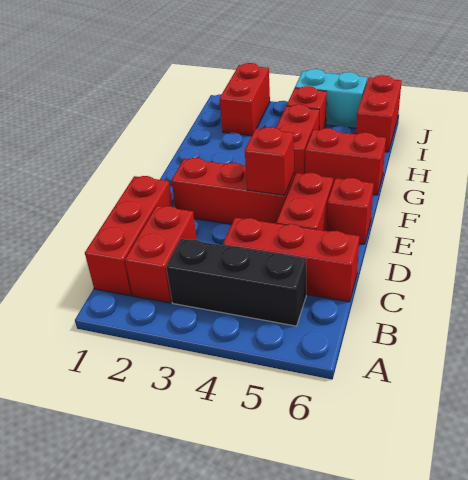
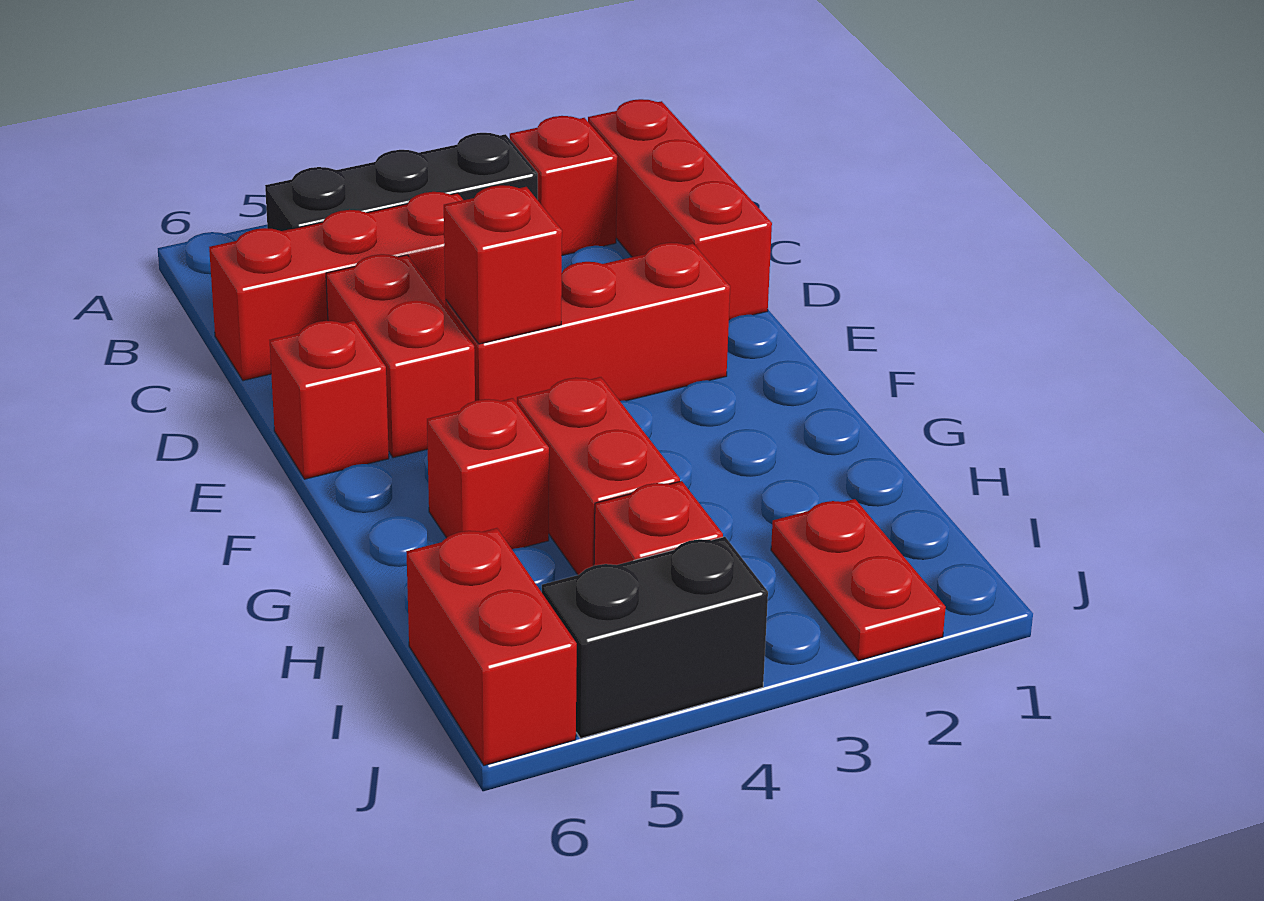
red brick B2:C2 level 1 -> red brick B2 level 1
red brick G5:G6 level 1 -> red brick G5 level 1
red brick I2:J2 level 1 -> red plate I2:J2 level 1
cyan brick J4:J5 level 1 -> black brick J4:J5 level 1

